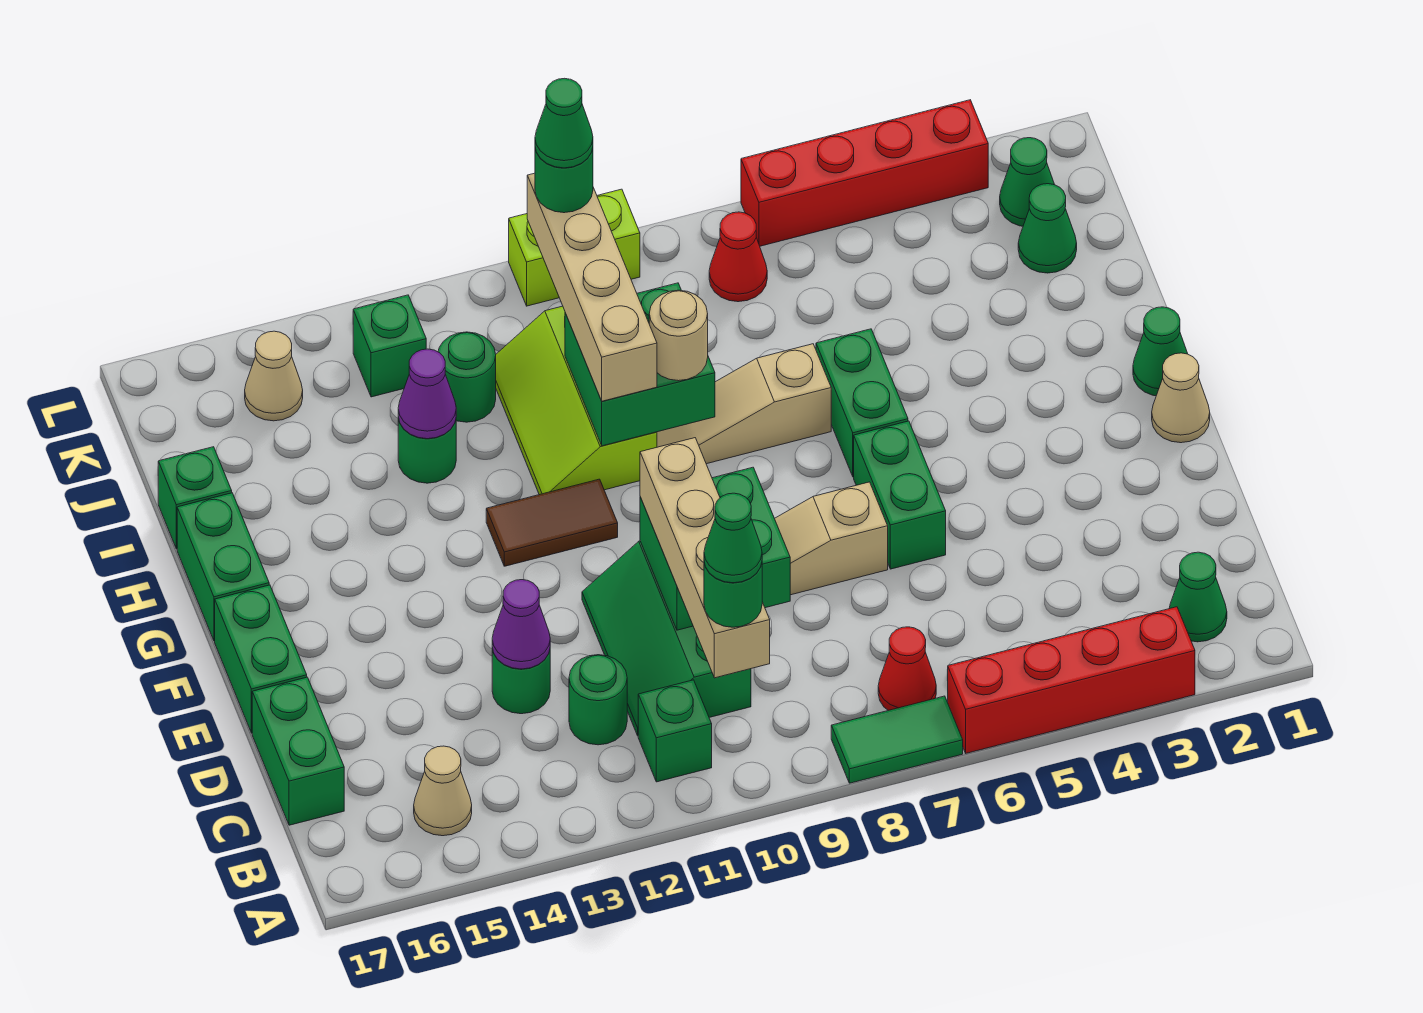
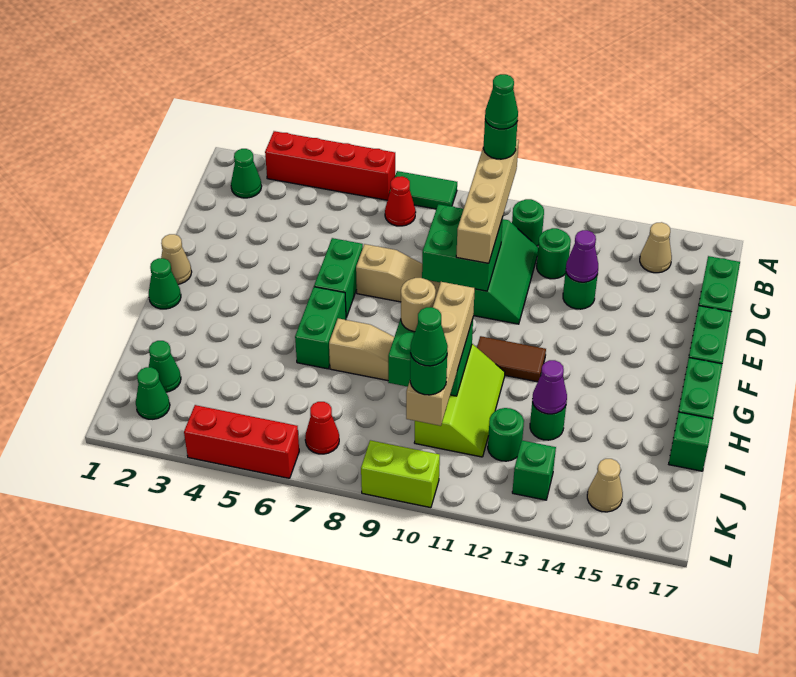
green brick B11 level 1 -> green round brick B11 level 1
red brick L3:L6 level 1 -> red brick L4:L6 level 1

